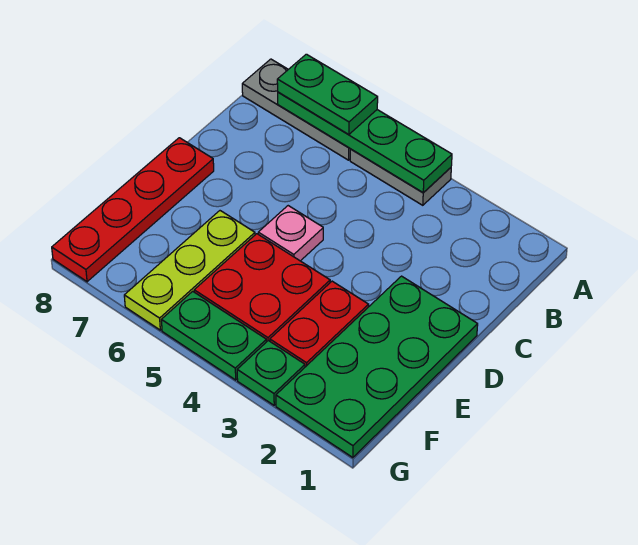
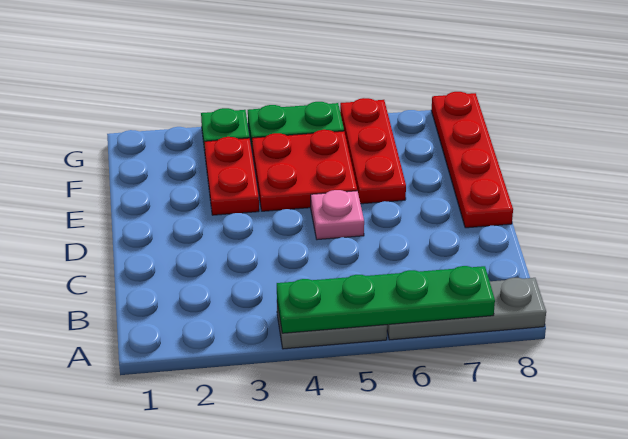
green plate A6:A7 level 3 -> none
green plate D1:G2 level 1 -> none
lime plate E6:G6 level 1 -> red plate E6:G6 level 1

